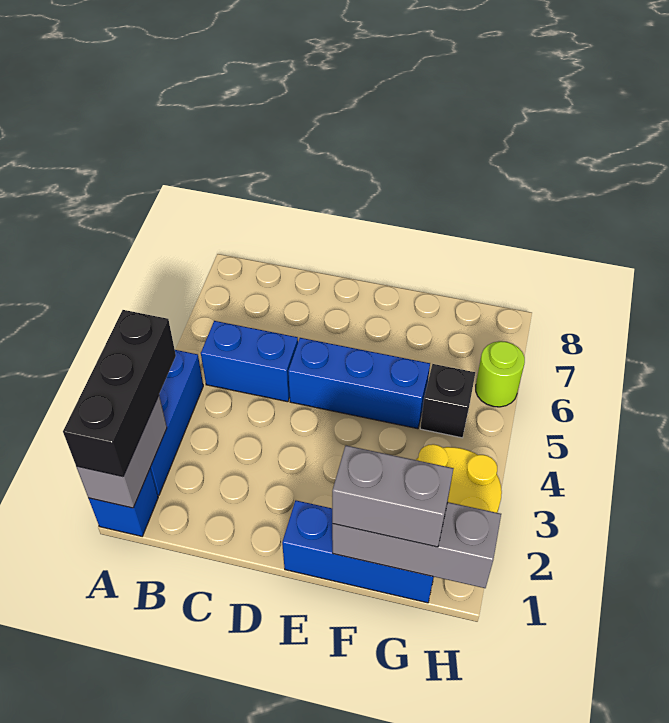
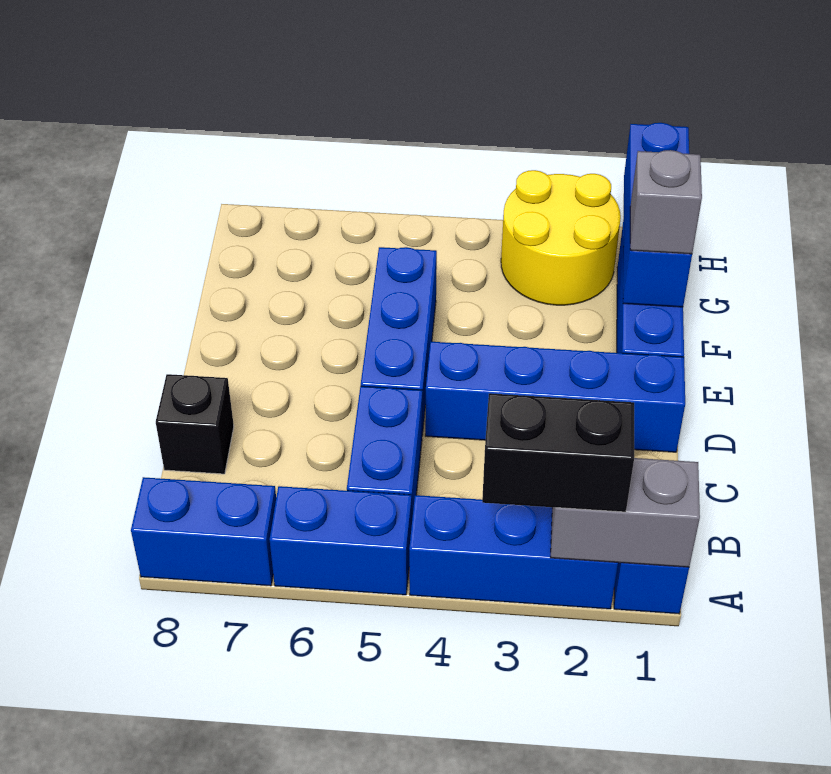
black brick A1:A3 level 3 -> black brick A2:A3 level 3
none -> blue brick A5:A6 level 1
none -> blue brick A7:A8 level 1
none -> blue brick D1:D4 level 1
grey brick F1:H1 level 2 -> blue brick F1:H1 level 2
grey brick F1:G1 level 3 -> grey brick F1 level 3
black brick G5 level 1 -> black brick C8 level 1
lime round brick H6 level 1 -> none

